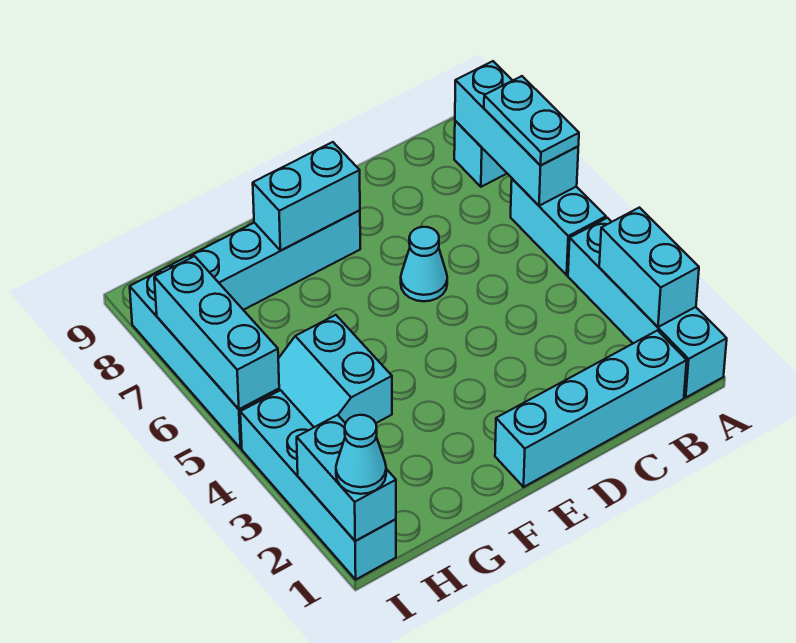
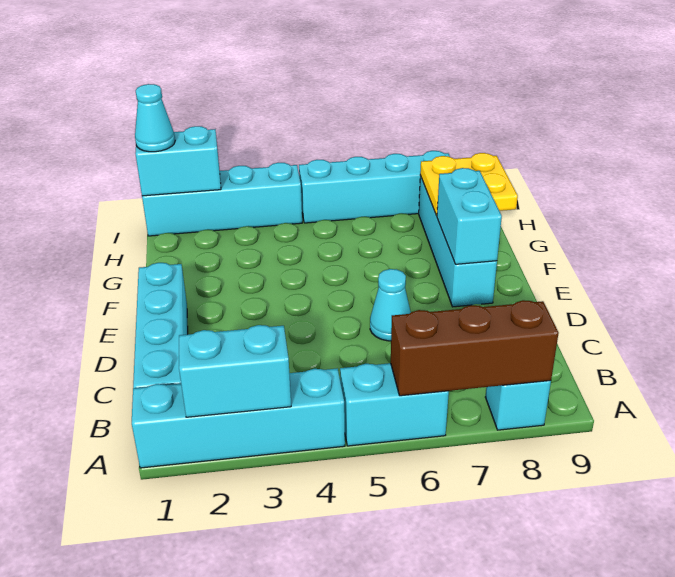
cyan brick A6:A8 level 2 -> brown brick A6:A8 level 2
cyan plate A6:A7 level 3 -> none
cyan slope G4:H5 level 1 top G -> none
none -> yellow plate G8:H9 level 2
cyan brick I5:I7 level 2 -> none

